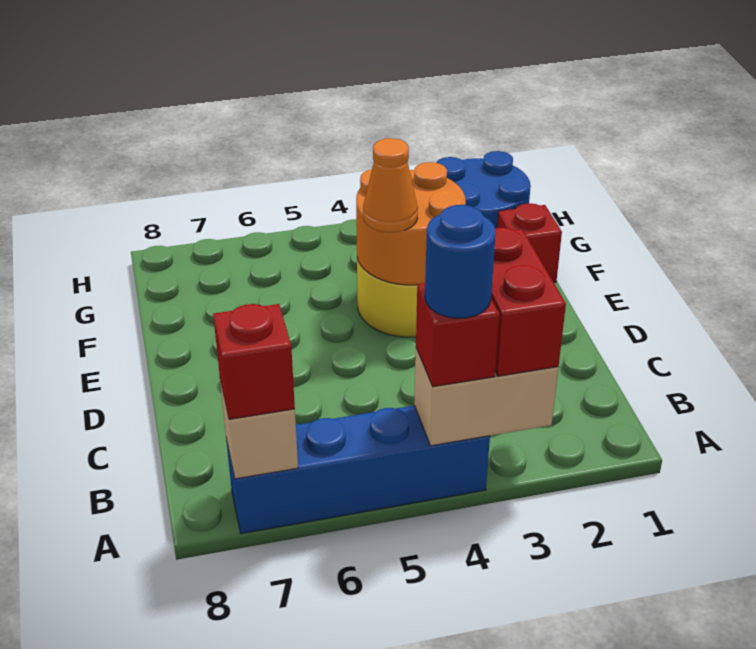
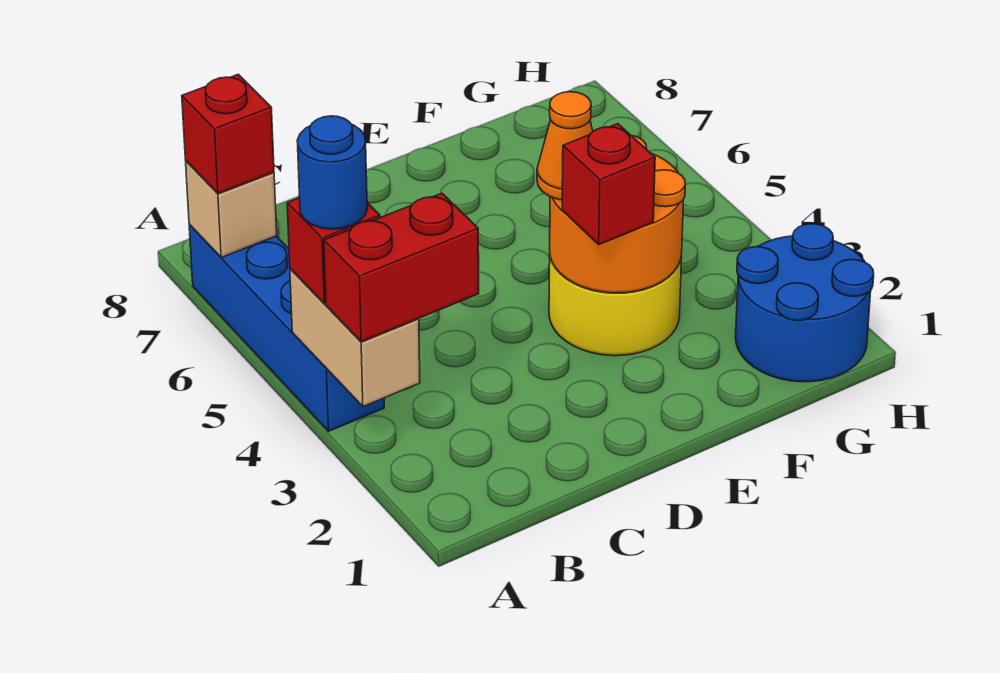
red brick F1 level 1 -> red brick E3 level 3

